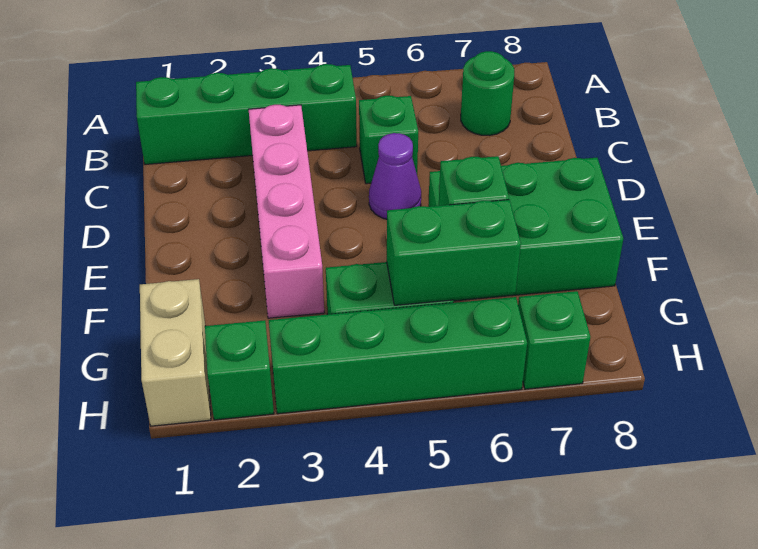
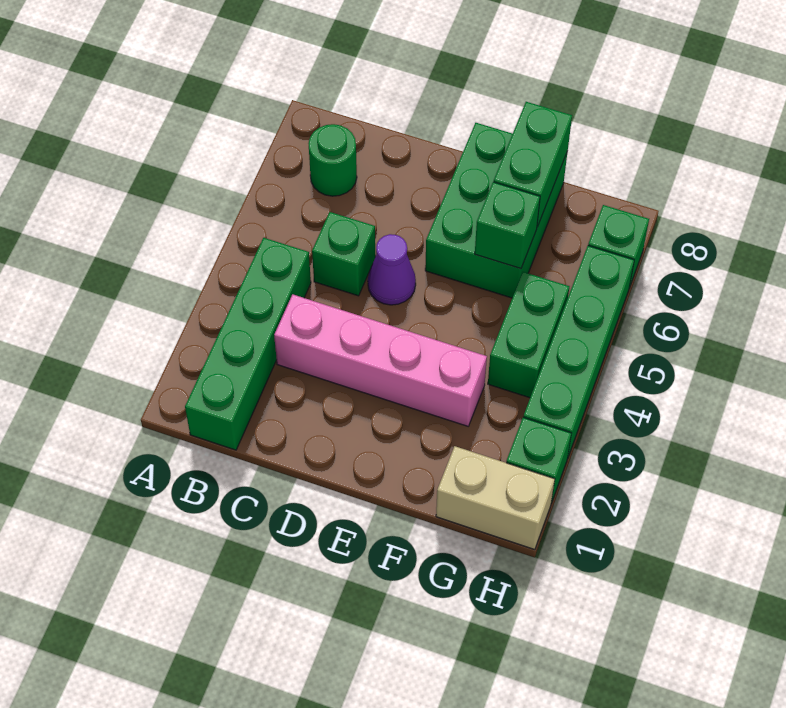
green brick G5:G6 level 2 -> green brick F7:F8 level 2

